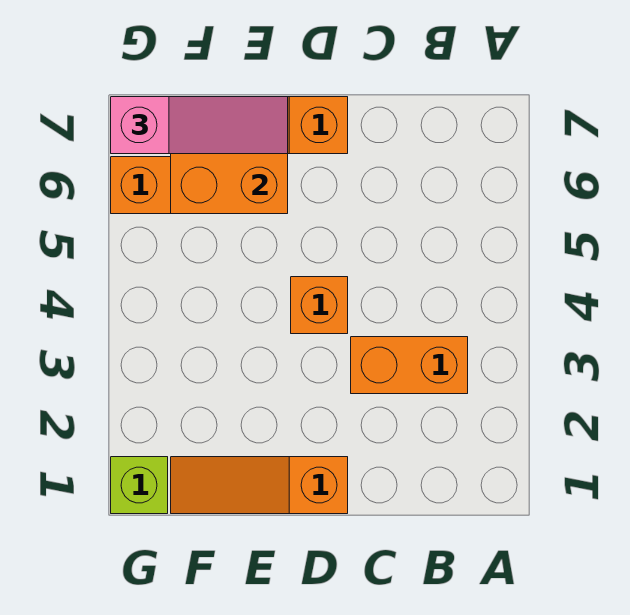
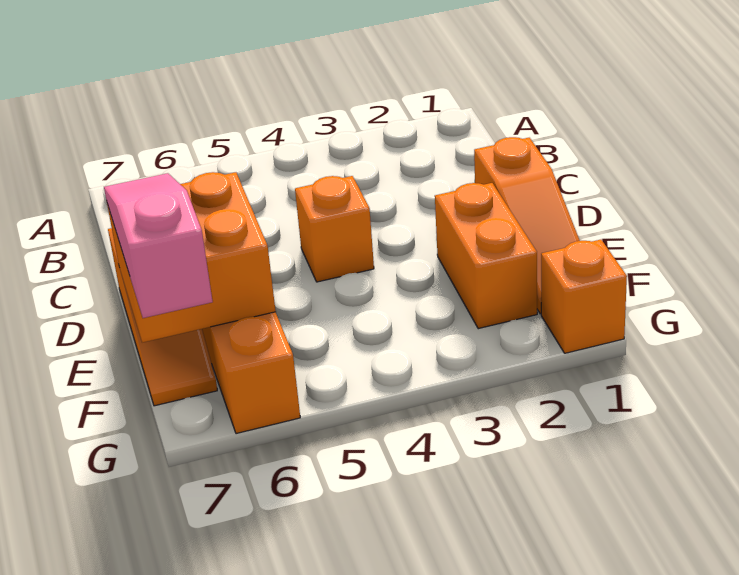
orange brick B3:C3 level 1 -> orange brick E2:F2 level 1
lime brick G1 level 1 -> orange brick G1 level 1

